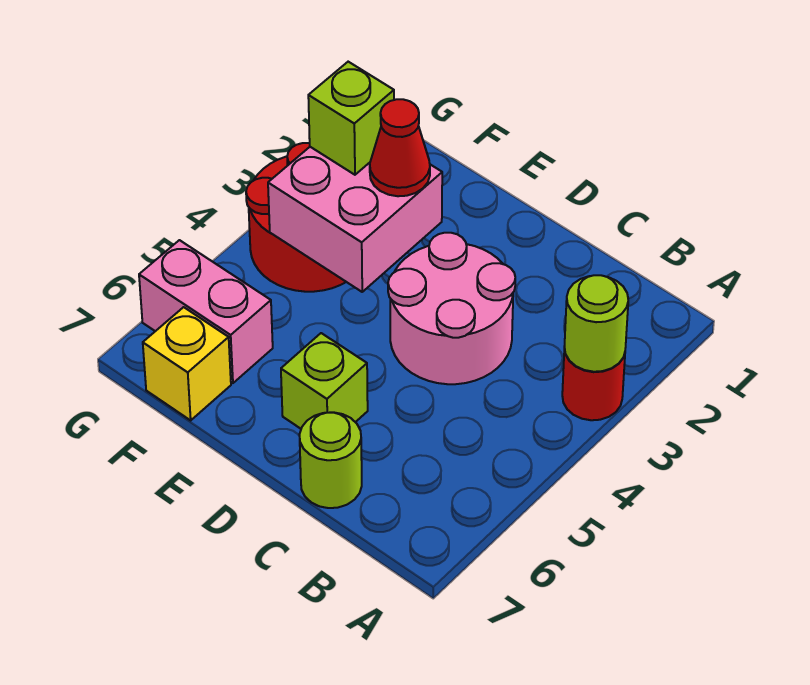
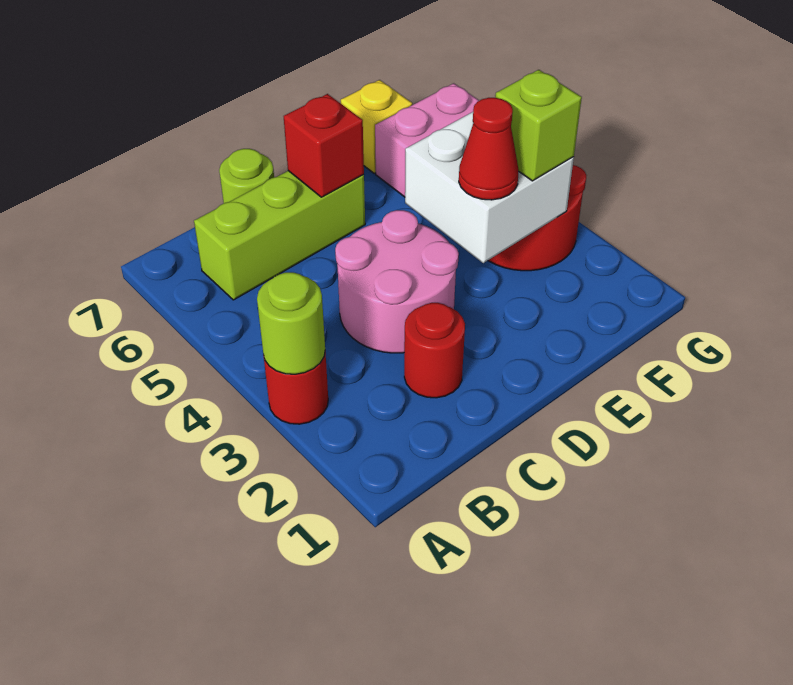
none -> red round brick C2 level 1
lime brick D6 level 1 -> lime brick B6:D6 level 1
none -> red brick D6 level 2
pink brick E3:F4 level 2 -> white brick E3:F4 level 2

